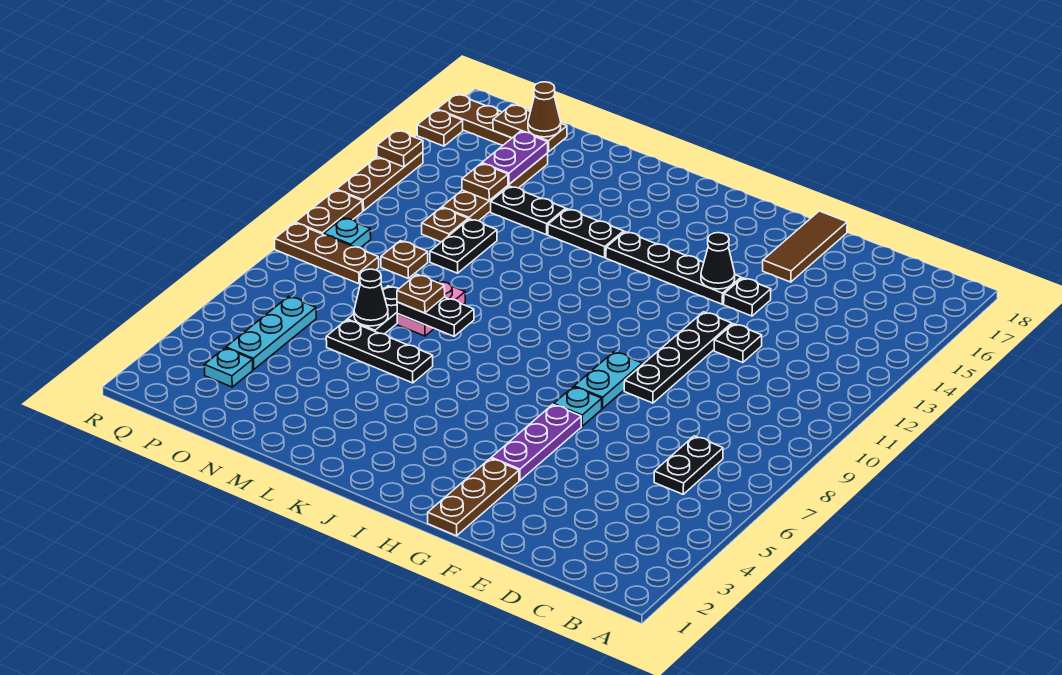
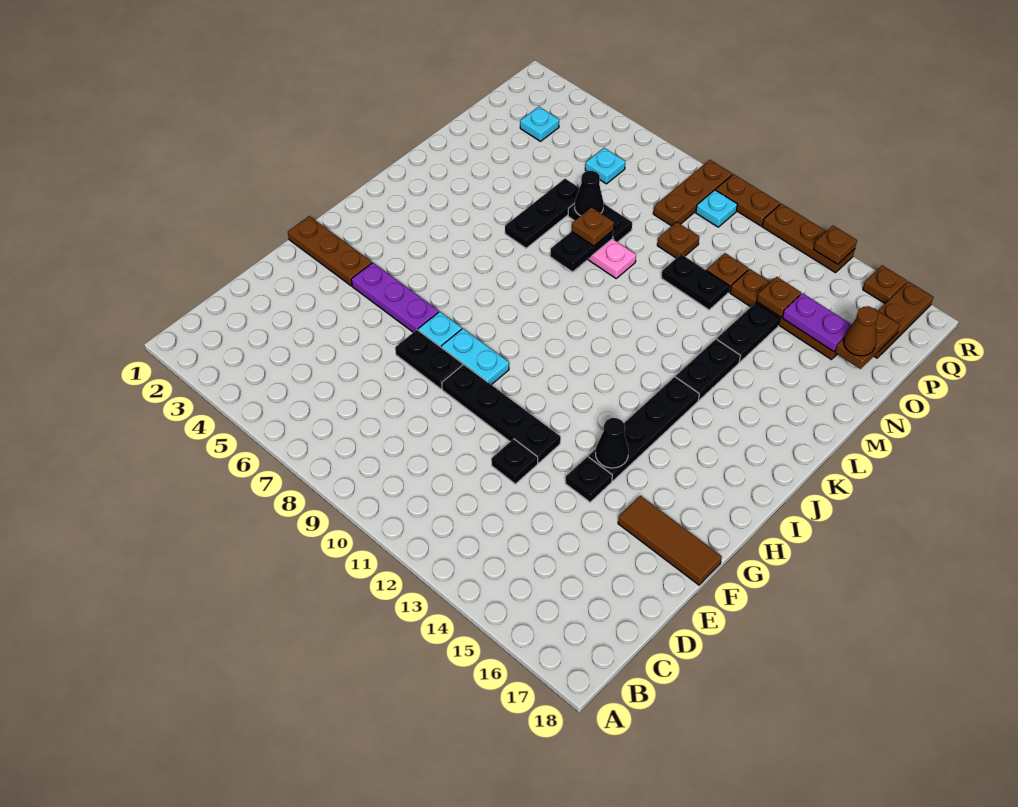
black plate C6:C7 level 1 -> black plate F7:F8 level 1
cyan plate P4:P6 level 1 -> cyan plate P6 level 1

